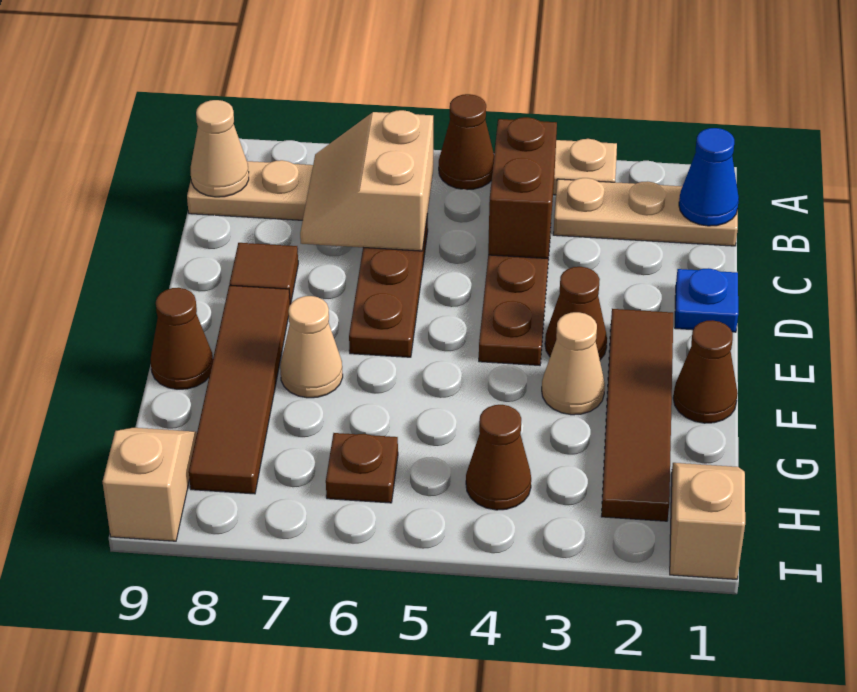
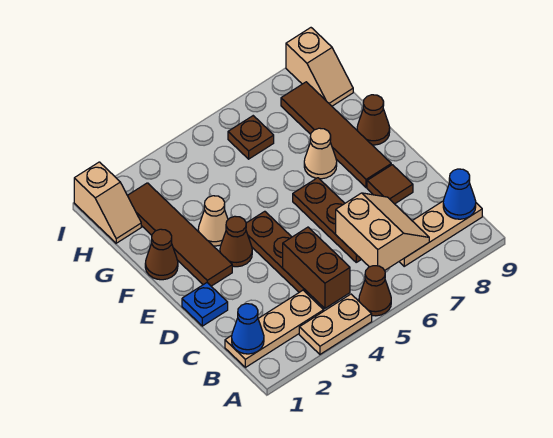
tan cone B9 level 2 -> blue cone B9 level 2
brown cone H4 level 1 -> none

